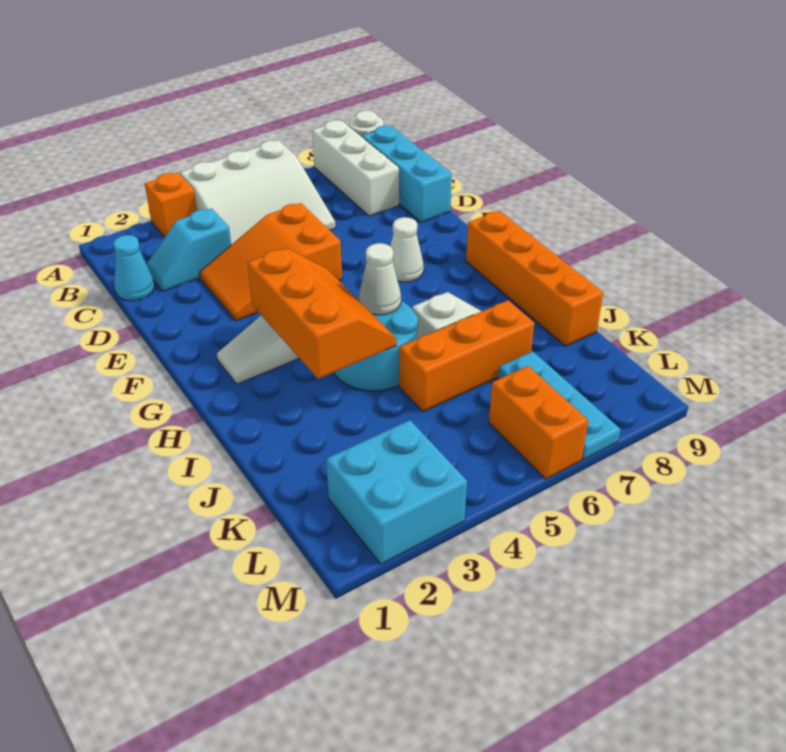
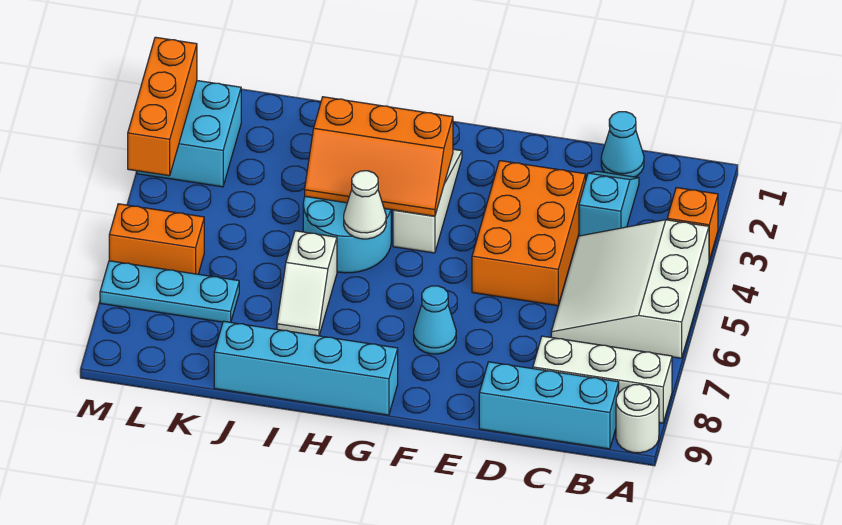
orange slope D3:E5 level 1 top 5 -> orange brick D3:E5 level 1
white cone F7 level 1 -> cyan cone F7 level 1
orange brick G9:J9 level 1 -> cyan brick G9:J9 level 1
orange brick J5:J7 level 1 -> orange brick M2:M4 level 2

